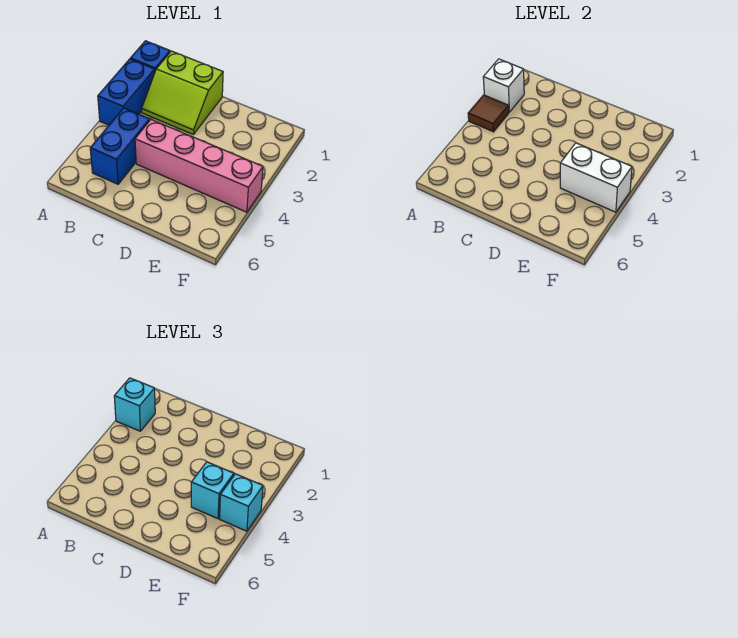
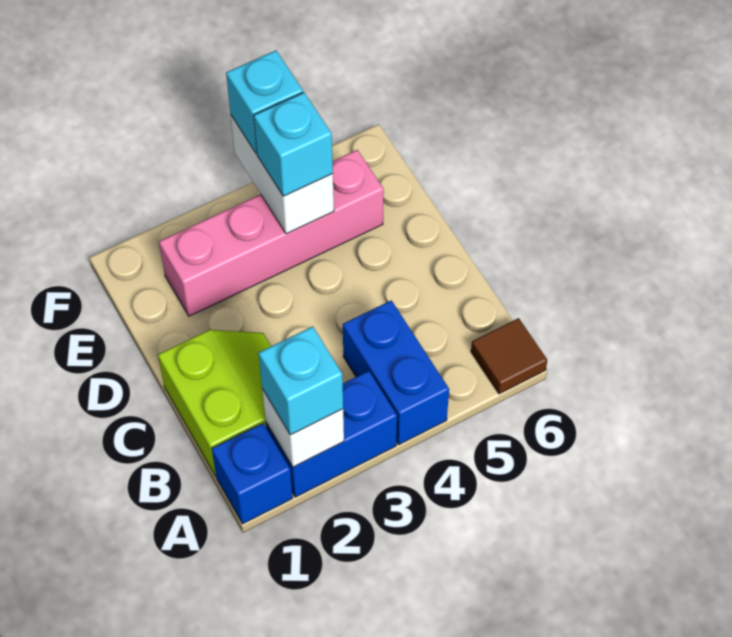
brown tile A3 level 2 -> brown tile A6 level 1
blue brick B4:B5 level 1 -> blue brick A4:B4 level 1
pink brick C4:F4 level 1 -> pink brick E2:E5 level 1

